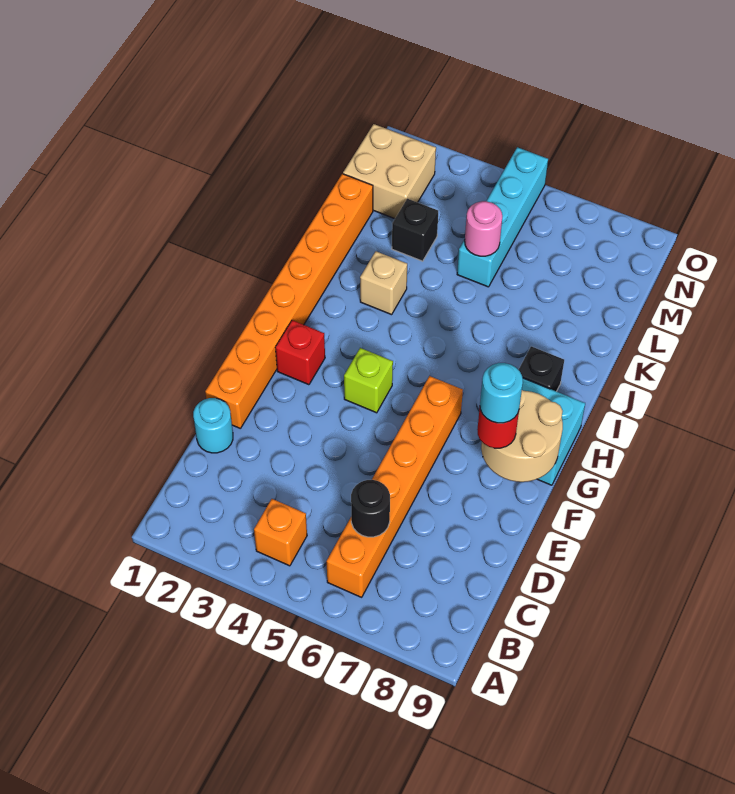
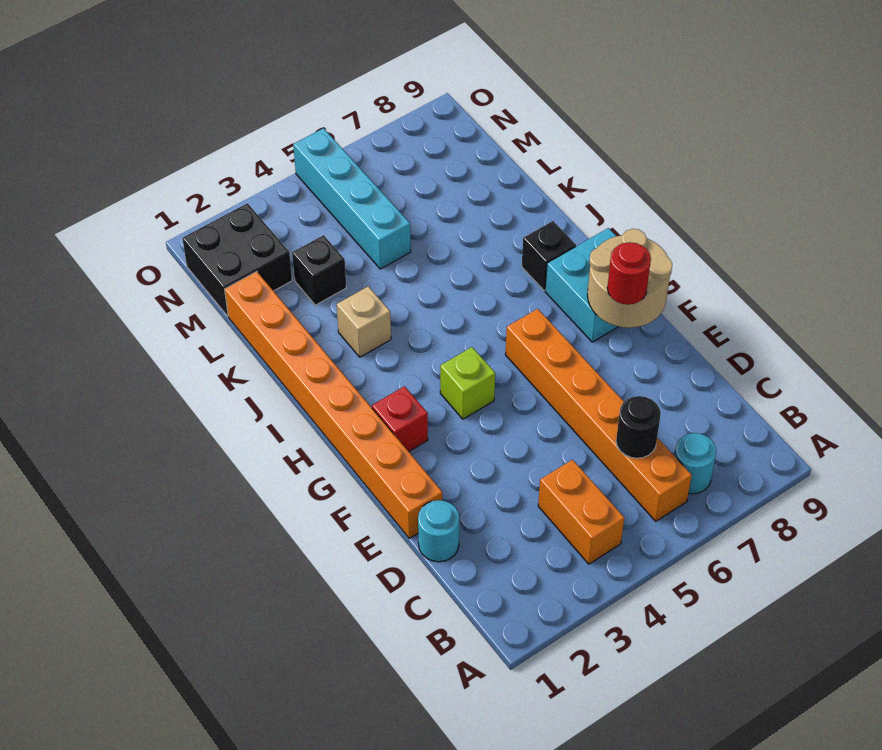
orange brick B4 level 1 -> orange brick B4:C4 level 1
cyan round brick F8 level 4 -> cyan round brick B7 level 1
pink round brick L5 level 2 -> none
tan brick M1:N2 level 1 -> black brick M1:N2 level 1

